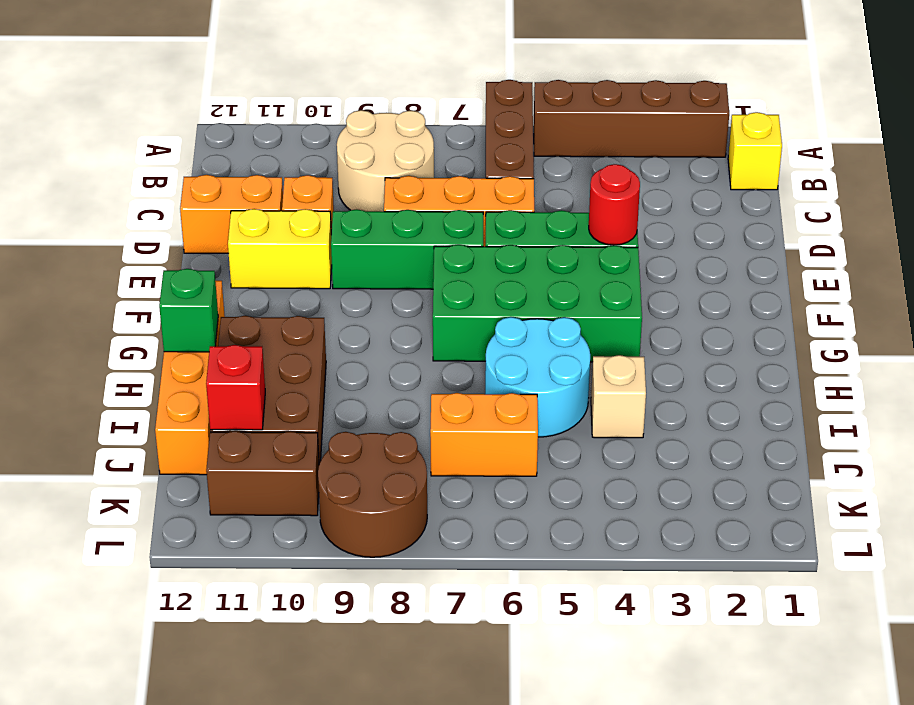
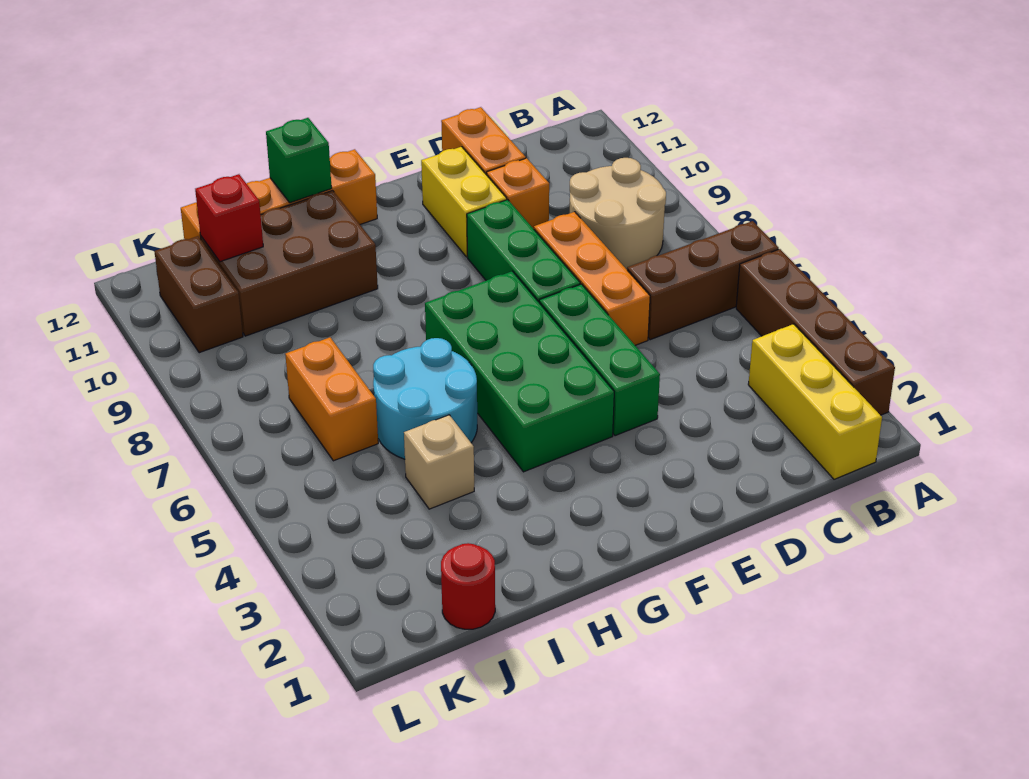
yellow brick B1 level 1 -> yellow brick B1:B3 level 1
red round brick E4 level 2 -> red round brick J1 level 1
brown round brick K8:L9 level 1 -> none

